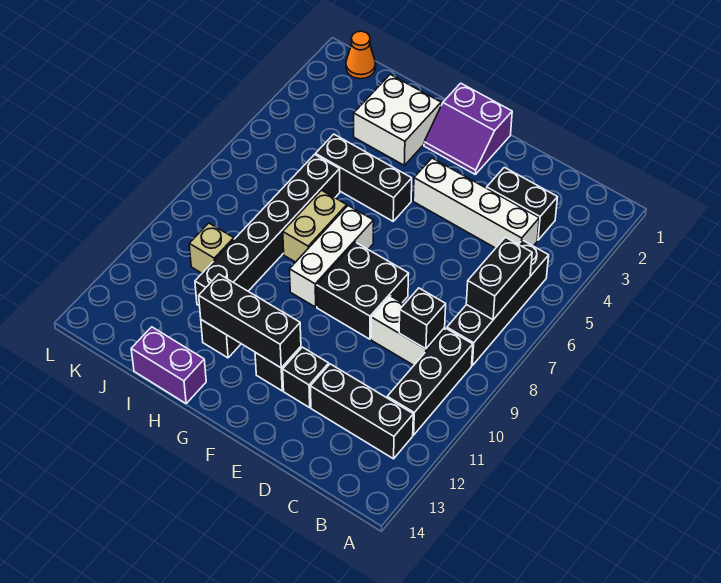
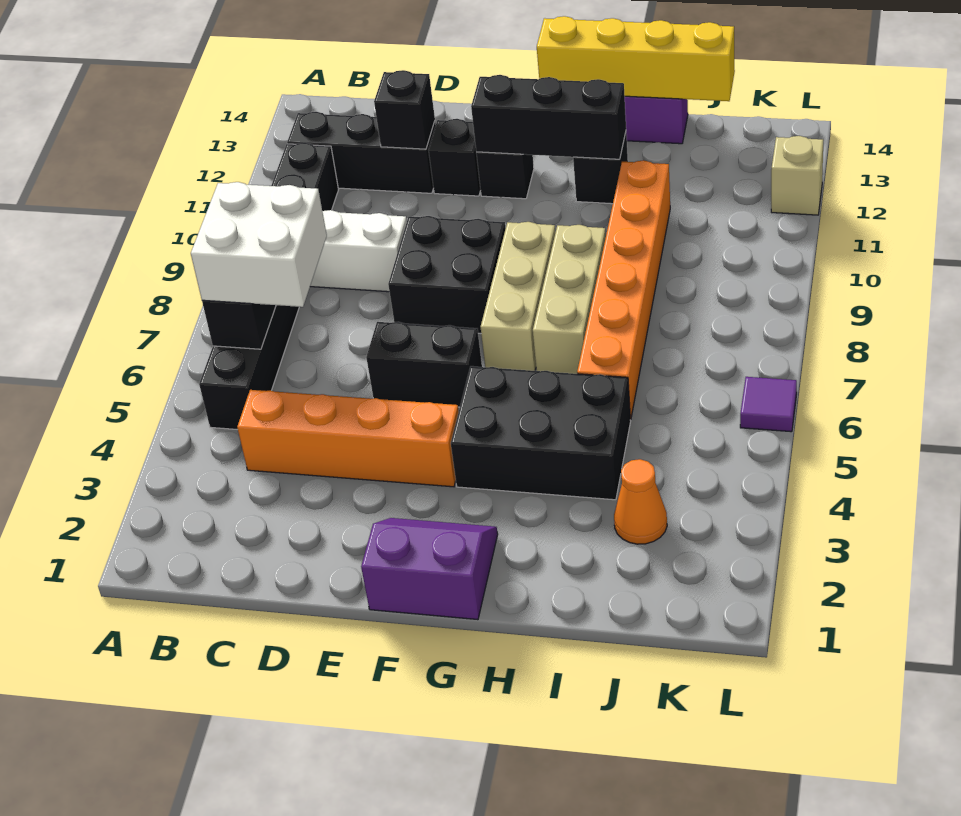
black brick C3:D3 level 1 -> black brick E6:F6 level 1
white brick C4:F4 level 1 -> orange brick C4:F4 level 1
black brick C9 level 2 -> black brick D12 level 2
black brick G5:I5 level 1 -> black brick G4:I5 level 1
white brick G7:G9 level 1 -> tan brick G7:G9 level 1
none -> yellow brick G14:J14 level 2
white brick H2:I3 level 1 -> white brick B6:C7 level 3
tan brick H7:H8 level 1 -> tan brick H7:H9 level 1
black brick I6:I11 level 1 -> orange brick I6:I11 level 1
tan brick J10 level 1 -> tan brick L12 level 1
orange cone K1 level 1 -> orange cone J3 level 1
none -> purple tile L6 level 1

